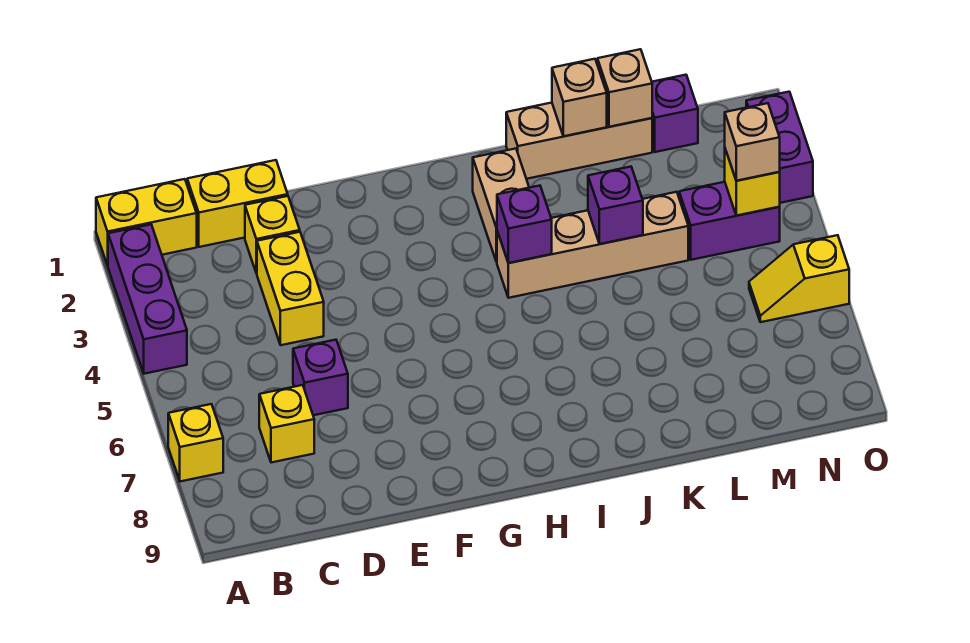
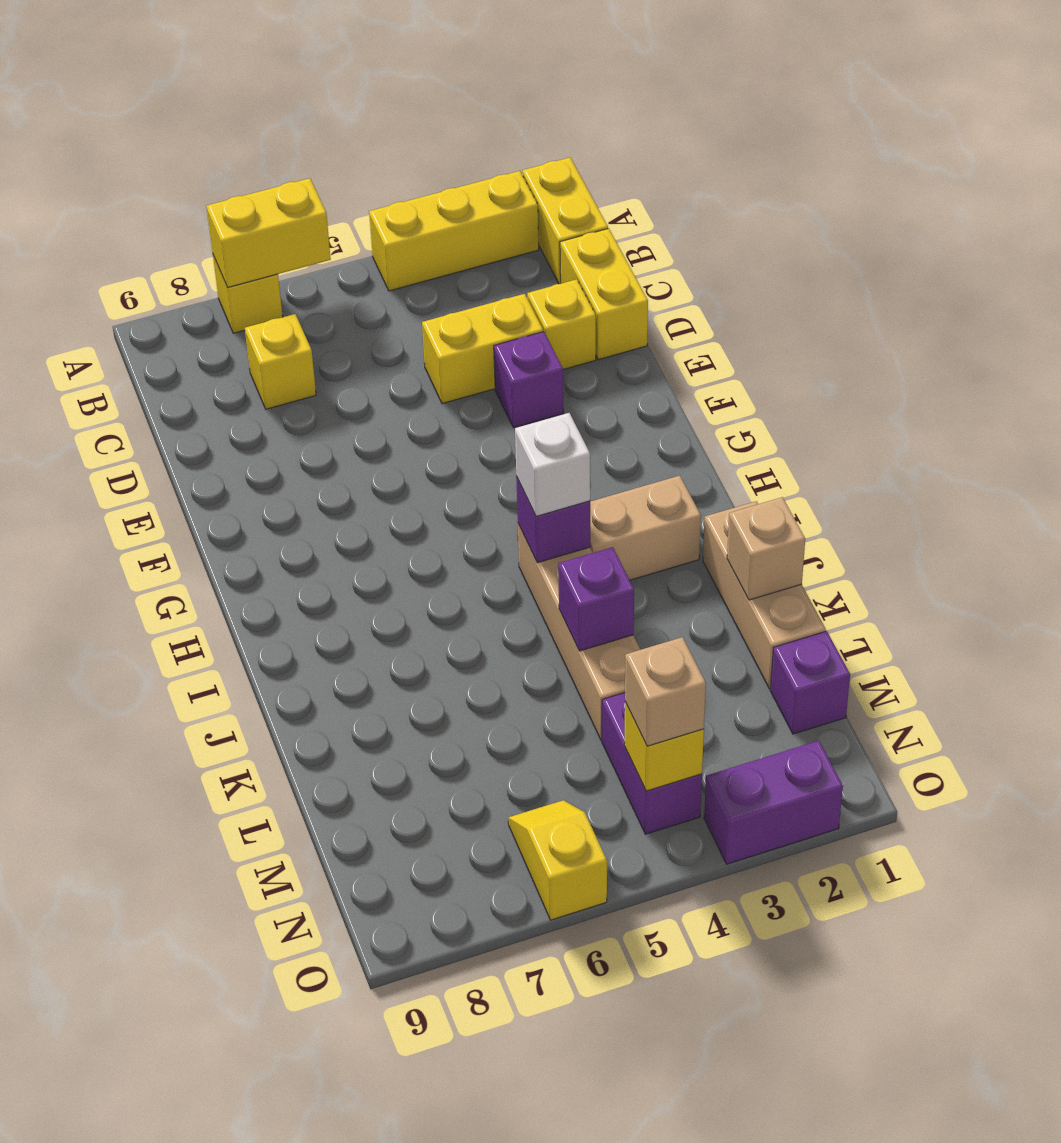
purple brick A2:A4 level 1 -> yellow brick A2:A4 level 1
none -> yellow brick A6:A7 level 2
purple brick D6 level 1 -> purple brick E3 level 1
none -> white brick I4 level 3
tan brick L1 level 2 -> none

